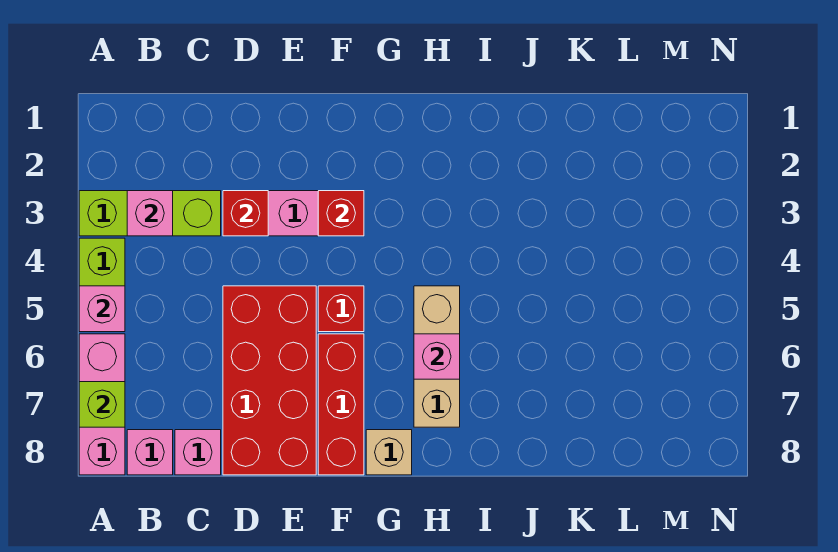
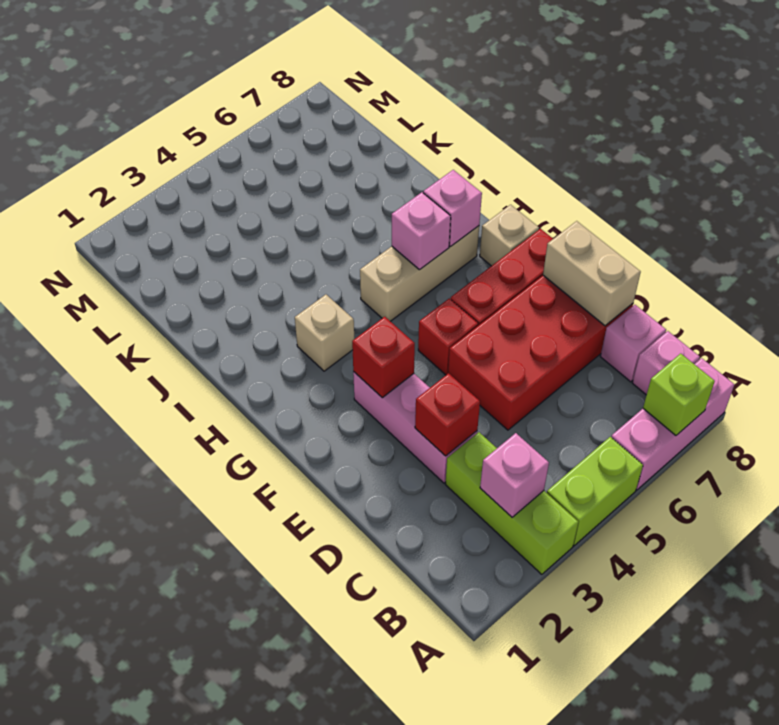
pink brick A5 level 2 -> pink brick H7 level 2
none -> tan brick D8:E8 level 2
none -> tan brick H3 level 1

